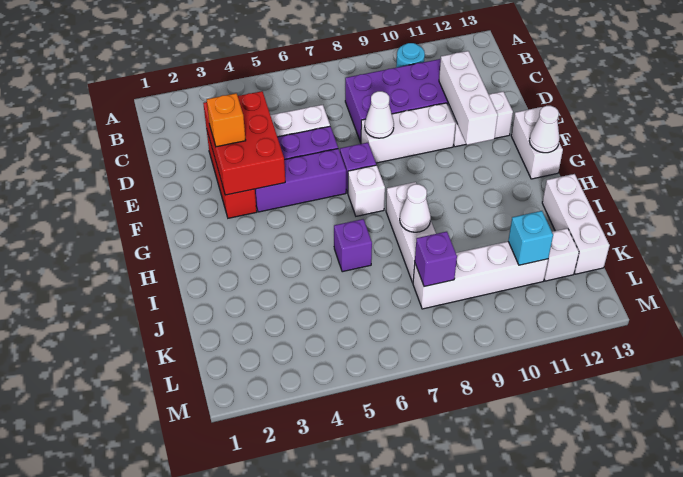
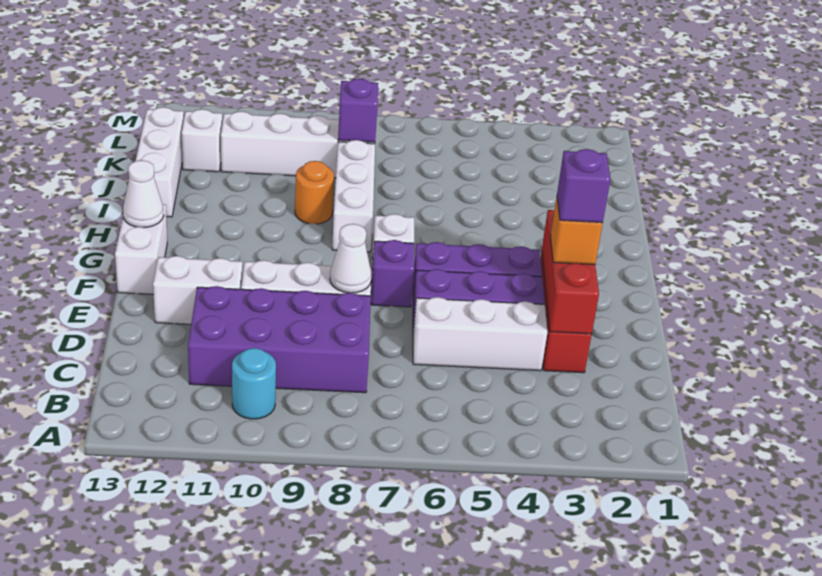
red brick D3:F4 level 2 -> red brick D3:F3 level 2
white brick D11:F11 level 2 -> none
purple brick I6 level 1 -> purple brick E3 level 4
white cone I8 level 2 -> none
none -> orange round brick I9 level 1
cyan brick K11 level 2 -> none

